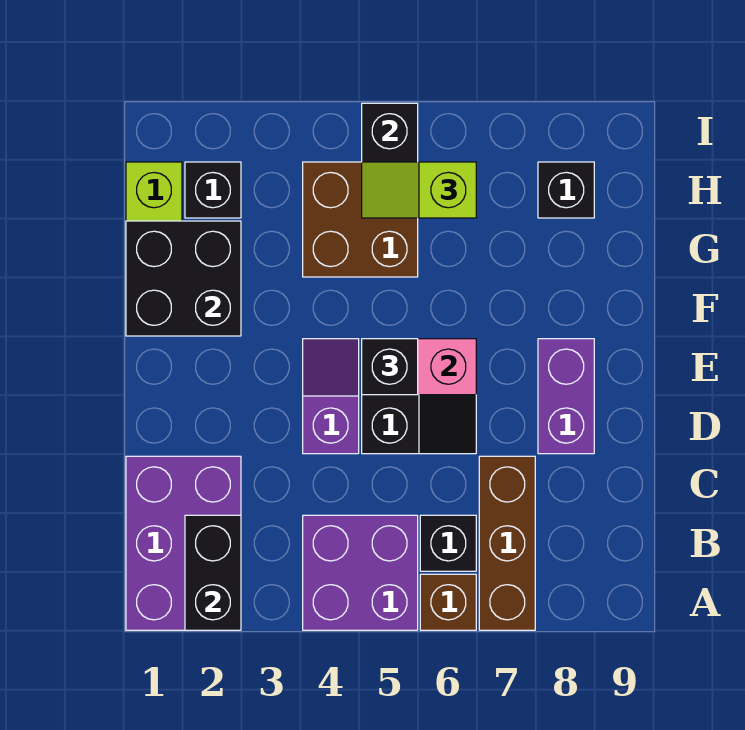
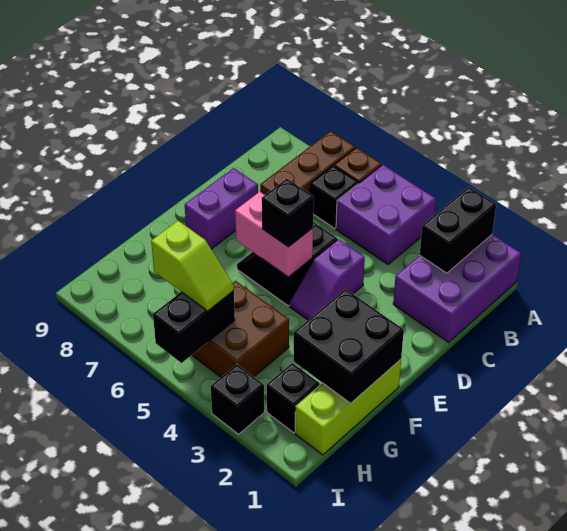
black brick H8 level 1 -> black brick I3 level 1

